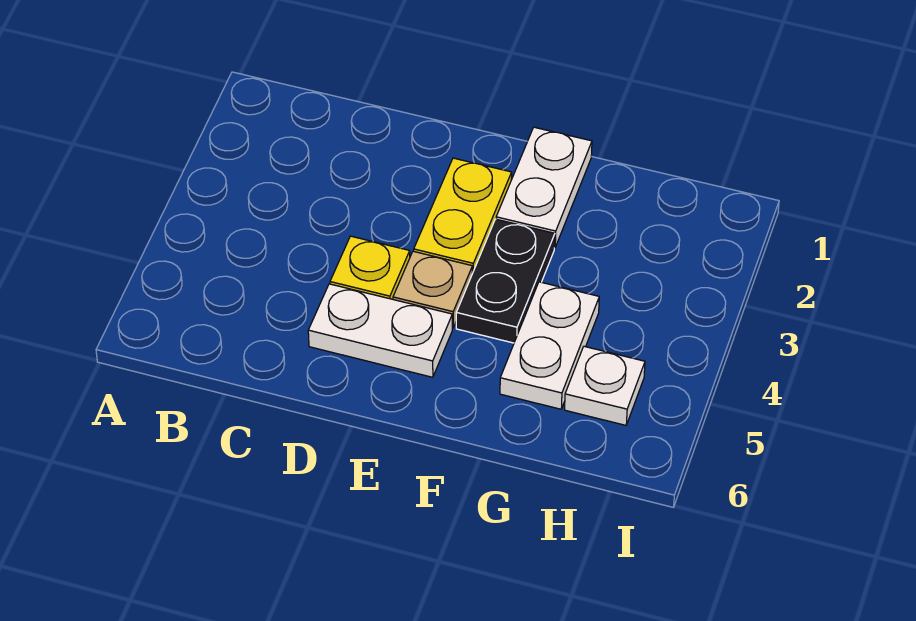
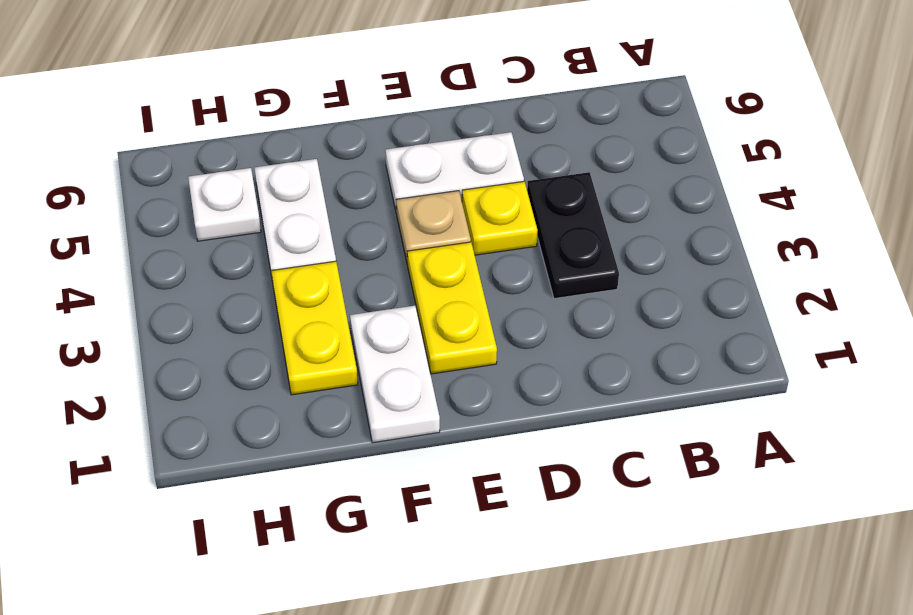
black plate F3:F4 level 1 -> black plate C3:C4 level 1
none -> yellow plate G2:G3 level 1

